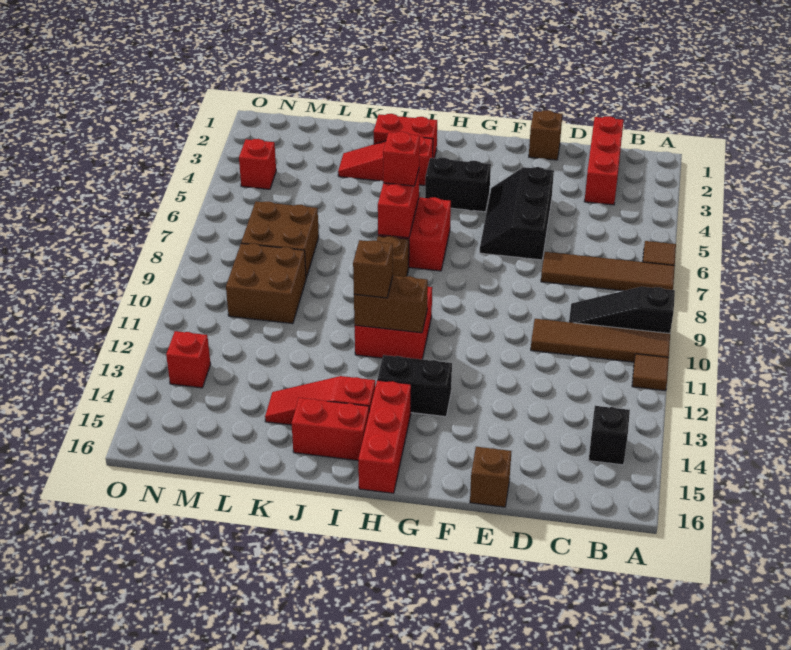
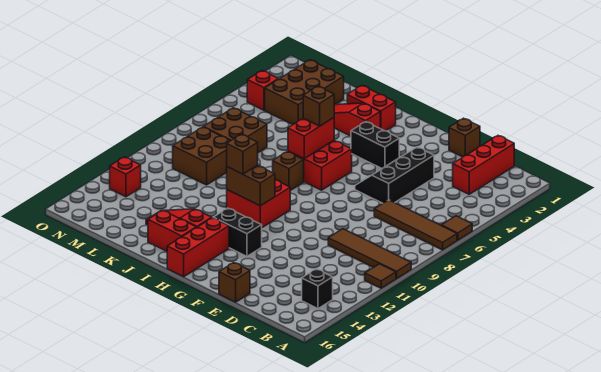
black slope A9:C9 level 1 top A -> none
red brick I6 level 3 -> brown brick I6 level 3
none -> brown brick L2:M4 level 1

